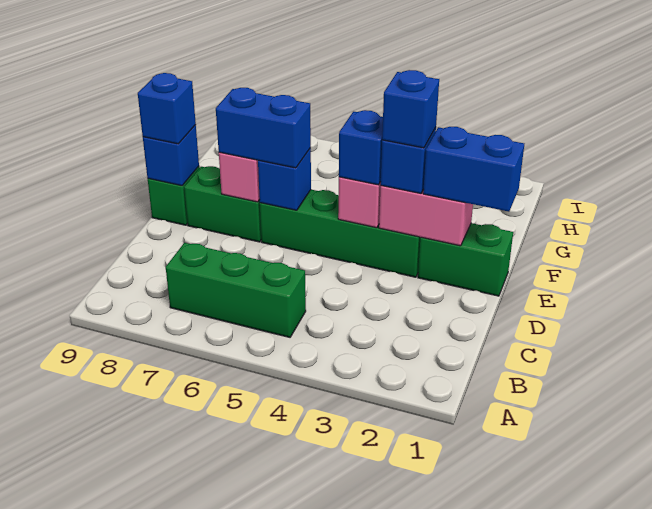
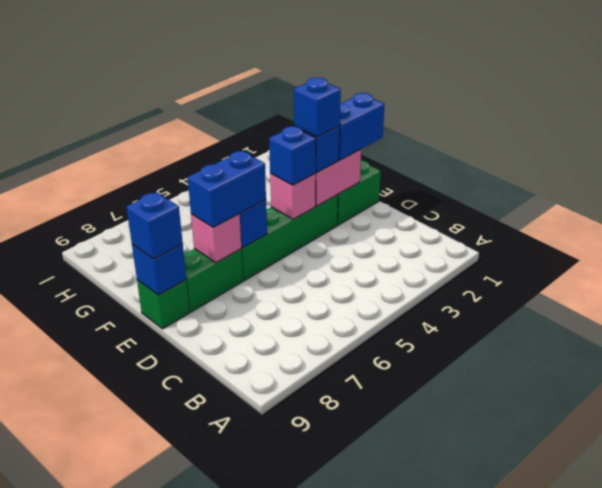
green brick B5:B7 level 1 -> none

